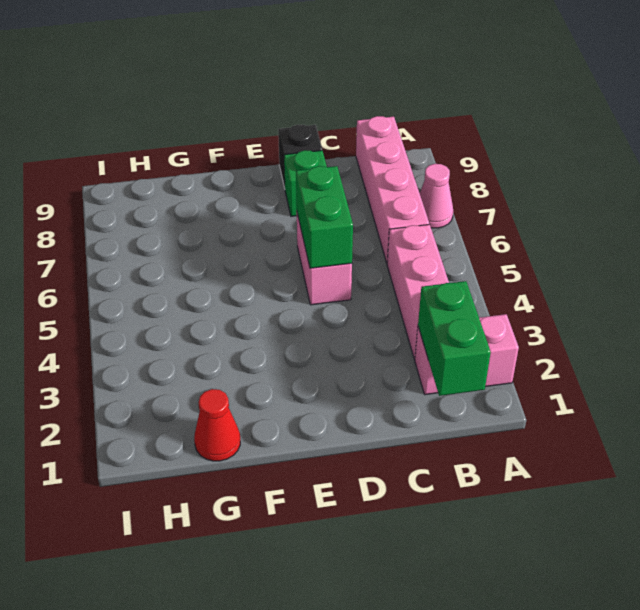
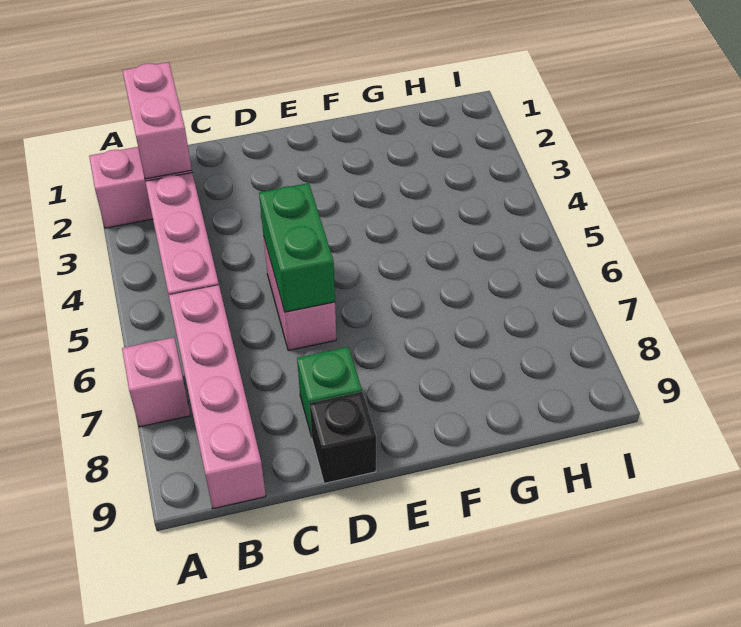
pink cone A7 level 1 -> pink brick A7 level 1
green brick B1:B2 level 2 -> pink brick B1:B2 level 2
red cone G1 level 1 -> none

